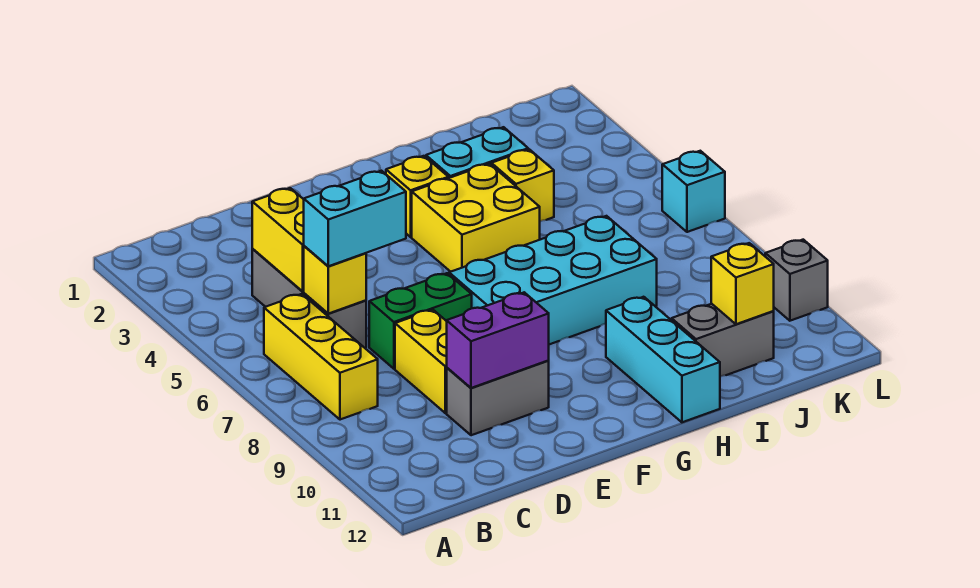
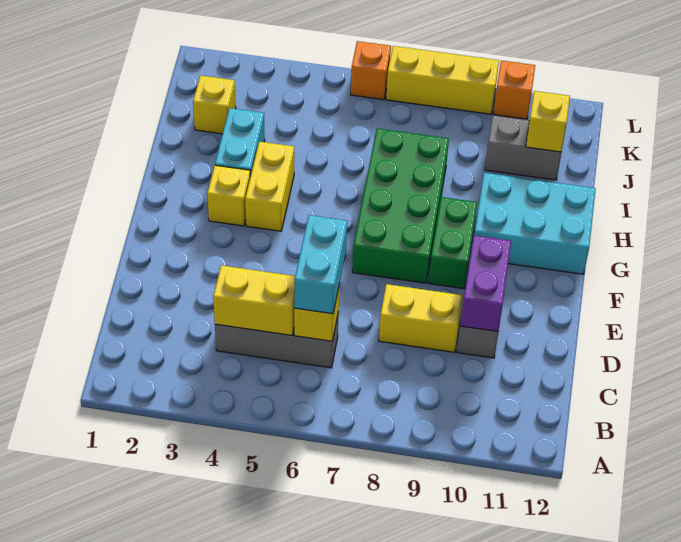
yellow brick B6:B8 level 1 -> yellow brick L7:L9 level 1
green brick D7:E7 level 1 -> green brick F9:G9 level 1
cyan brick F7:I8 level 1 -> green brick F7:I8 level 1
yellow brick G4:H5 level 1 -> yellow brick G4:H4 level 1
cyan brick H10:H12 level 1 -> cyan brick G10:H12 level 1
yellow brick I4 level 1 -> yellow brick J2 level 1
grey brick I11:J11 level 1 -> grey brick J10:J11 level 1
cyan brick L6 level 1 -> orange brick L6 level 1
grey brick L10 level 1 -> orange brick L10 level 1

